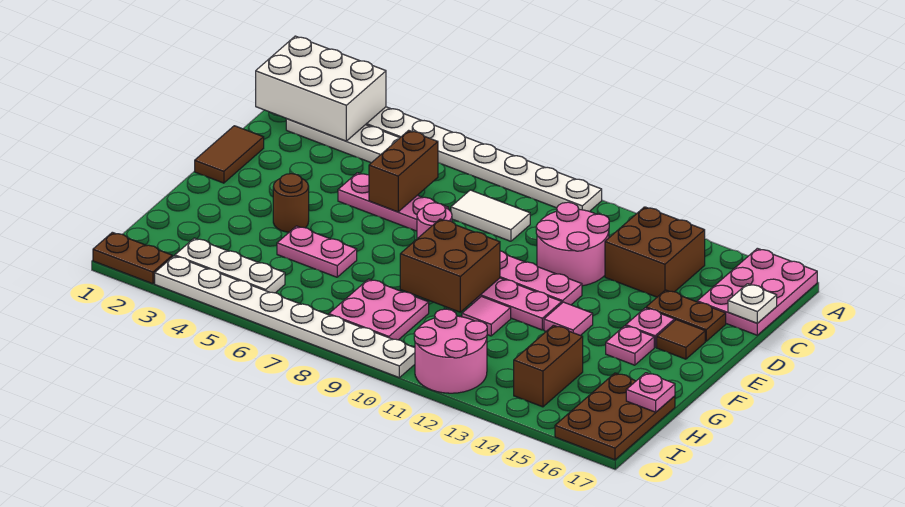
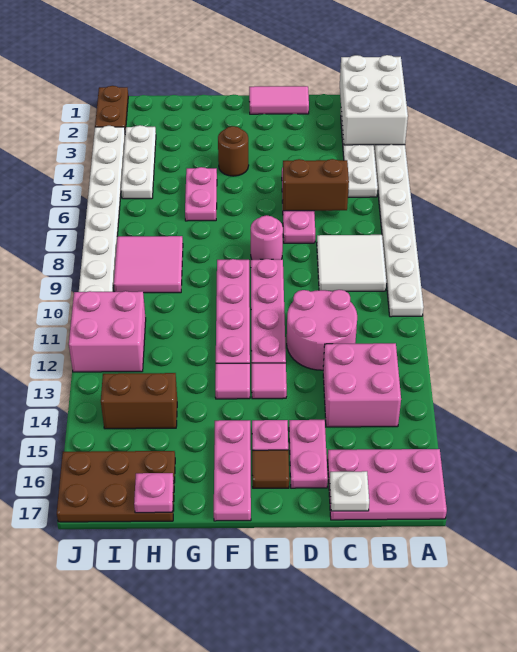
brown brick B13:C14 level 1 -> pink brick B13:C14 level 1
white tile C8:C9 level 1 -> white tile B8:C9 level 1
brown tile D1:E1 level 1 -> pink tile D1:E1 level 1
brown plate D15:D16 level 1 -> pink plate D15:D16 level 1
brown brick F9:G10 level 2 -> none
pink plate F15 level 1 -> pink plate F15:F17 level 1
pink tile G11 level 1 -> pink tile E13 level 1
pink plate H8:I9 level 1 -> pink tile H8:I9 level 1
pink round brick I11:J12 level 1 -> pink brick I11:J12 level 1

